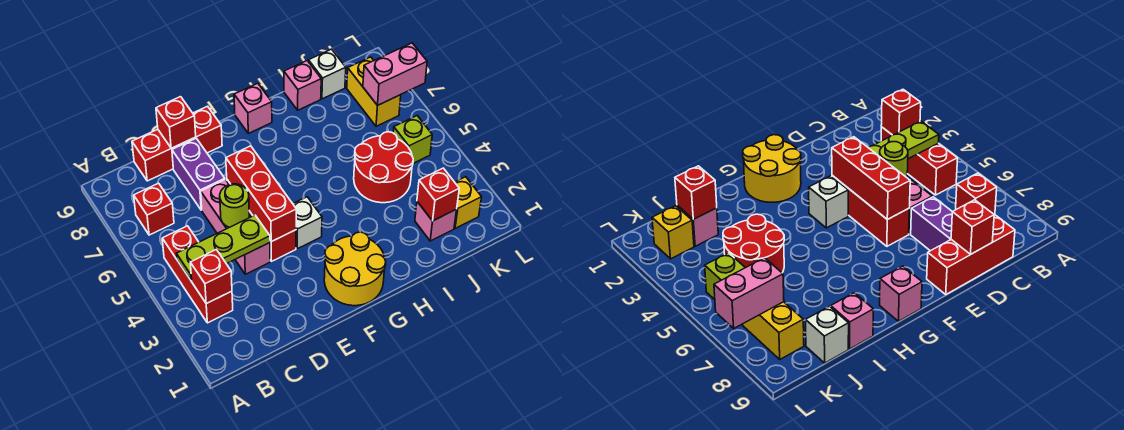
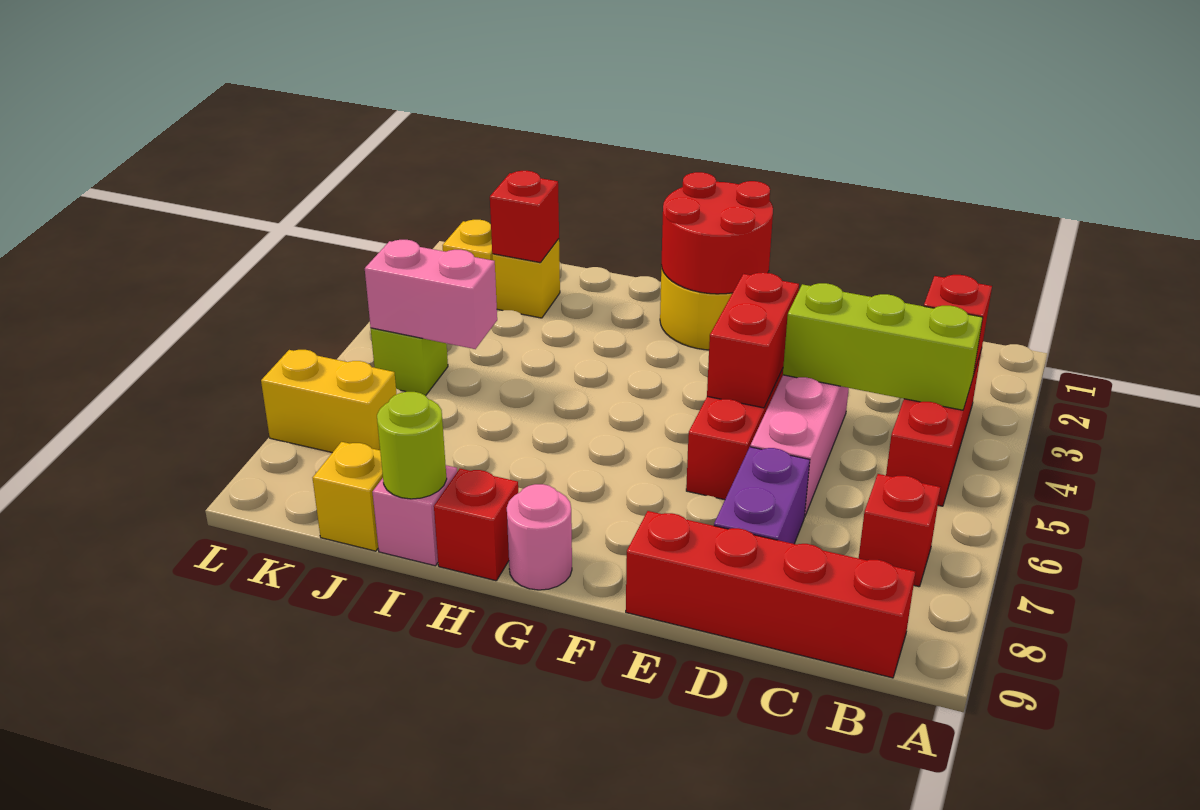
lime plate B4:D4 level 2 -> lime brick B4:D4 level 2
red brick C9:E9 level 1 -> red brick B9:E9 level 1
lime round brick D5 level 2 -> lime round brick I9 level 2
red brick D9 level 2 -> red brick H9 level 1
red brick E4:E6 level 2 -> red brick E4:E5 level 2
white brick F4 level 1 -> none
pink brick G9 level 1 -> pink round brick G9 level 1
red round brick I4:J5 level 1 -> red round brick F1:G2 level 2
pink brick J2 level 1 -> yellow brick J2 level 1
white brick J9 level 1 -> yellow brick J9 level 1
yellow brick K7:K8 level 1 -> yellow brick K7:L7 level 1
pink brick K7:L7 level 2 -> pink brick J5:K5 level 2

